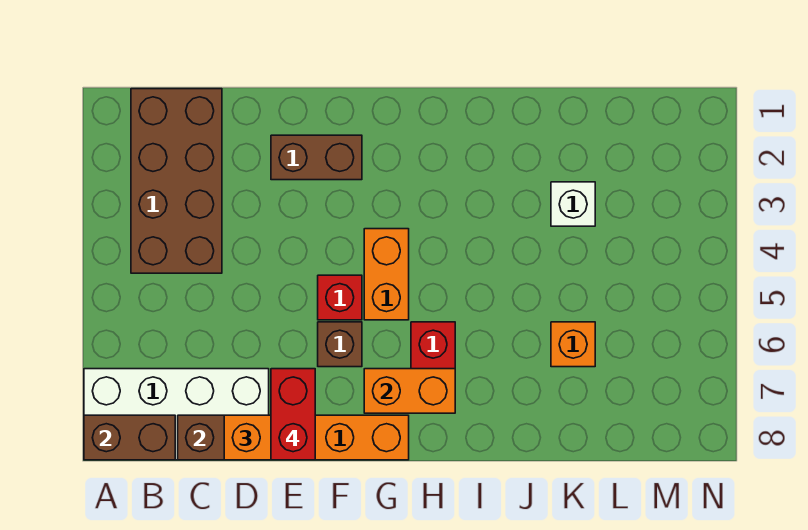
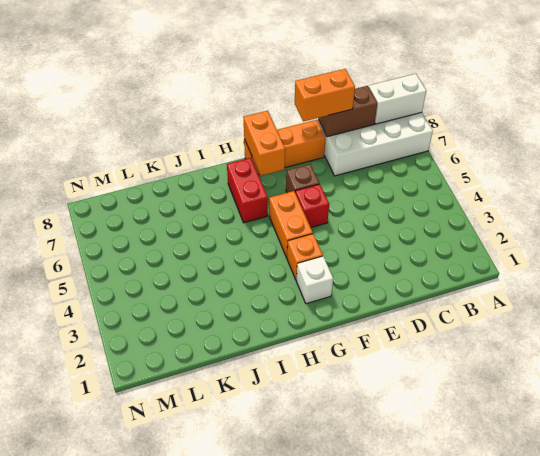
brown brick A8:B8 level 2 -> white brick A8:B8 level 2
brown brick B1:C4 level 1 -> none
brown brick E2:F2 level 1 -> none
red brick E7:E8 level 4 -> none
orange brick G7:H7 level 2 -> orange brick G7:G8 level 2
white brick K3 level 1 -> white brick G2 level 1
orange brick K6 level 1 -> orange brick G3 level 1

